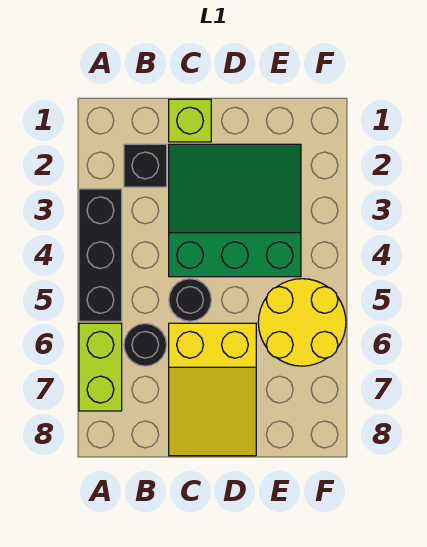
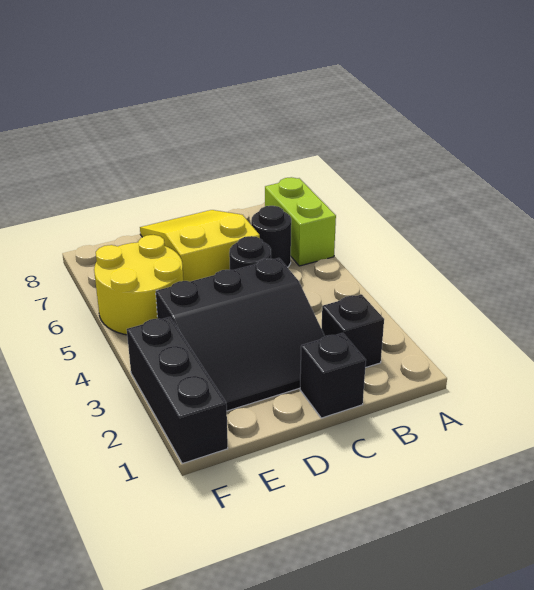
black brick A3:A5 level 1 -> black brick F1:F3 level 1
lime brick C1 level 1 -> black brick C1 level 1
green slope C2:E4 level 1 top 4 -> black slope C2:E4 level 1 top 4

